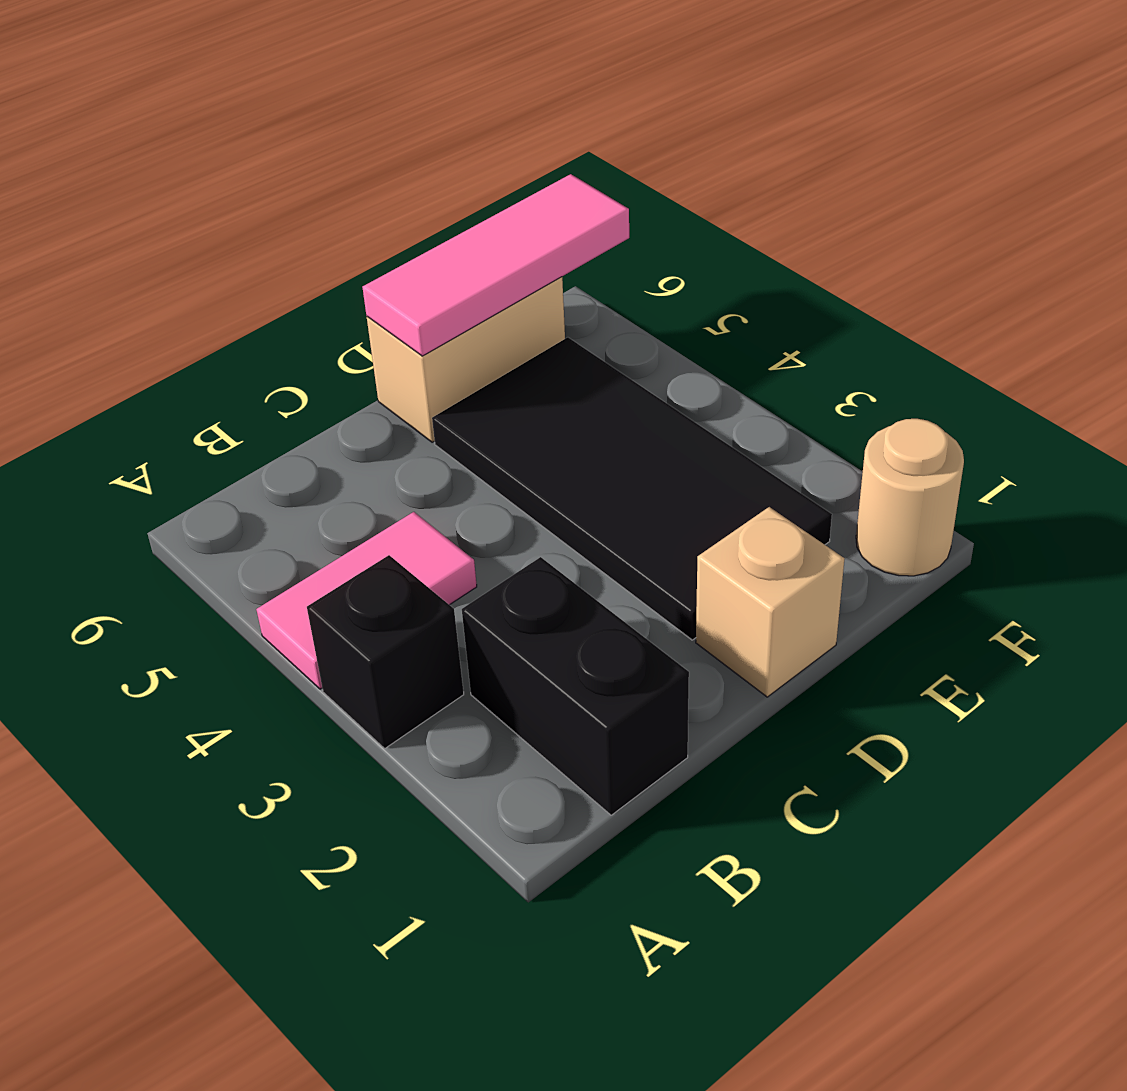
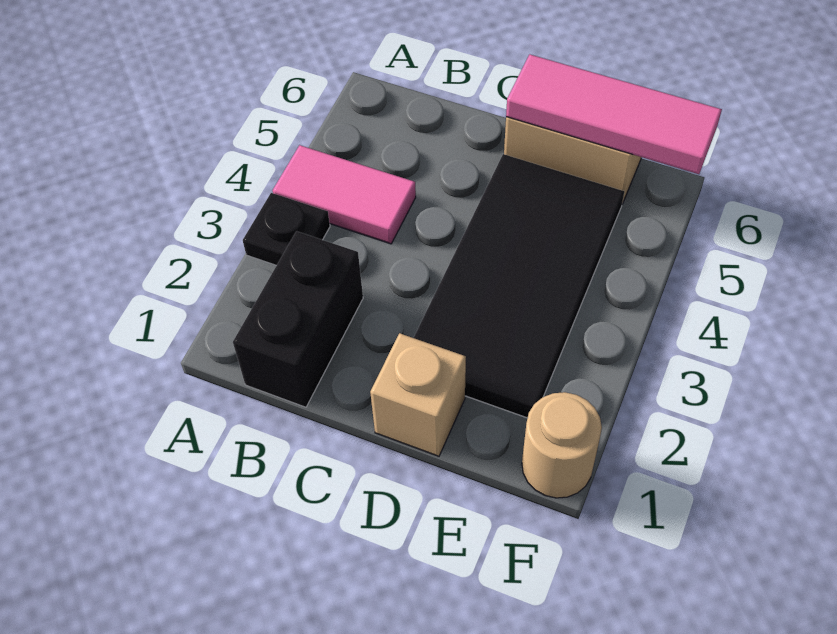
black brick A3 level 1 -> black plate A3 level 1

